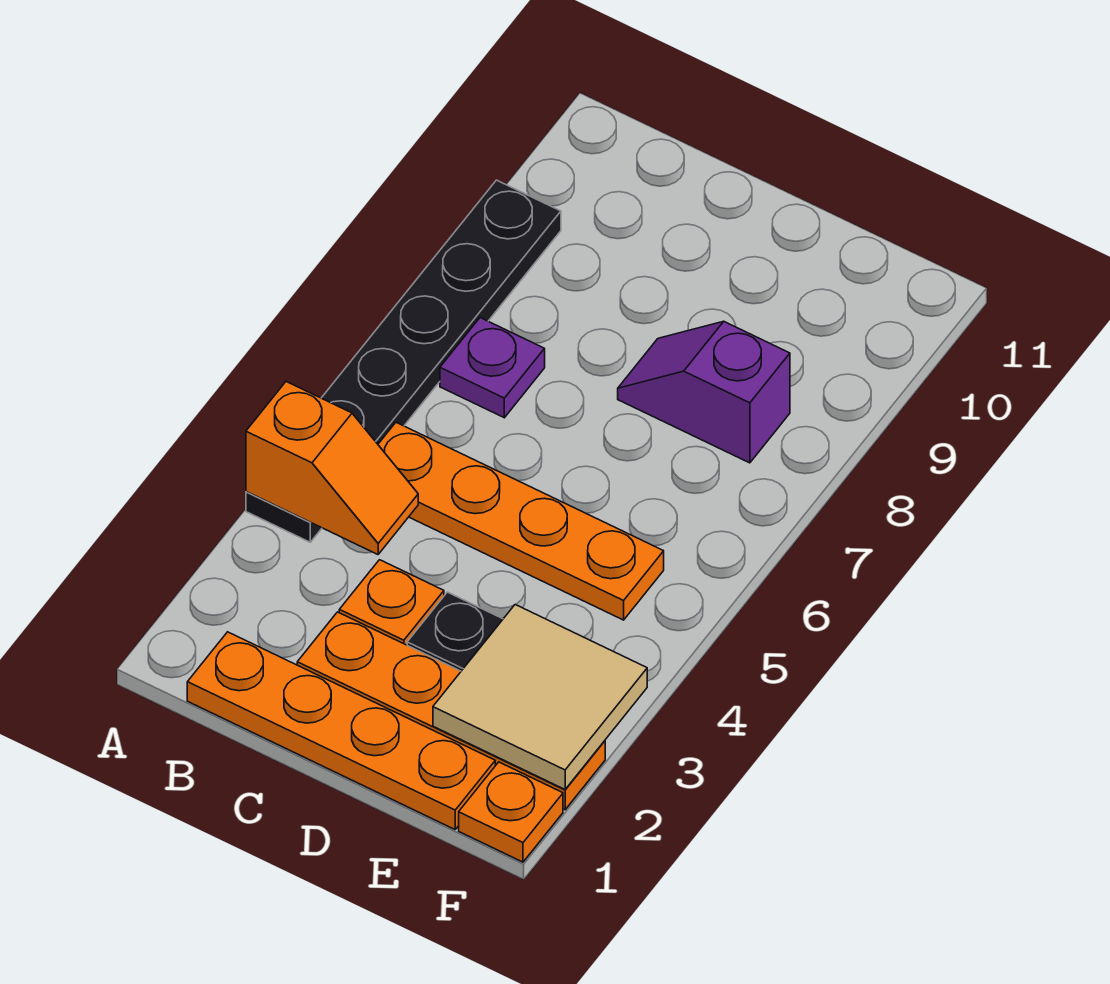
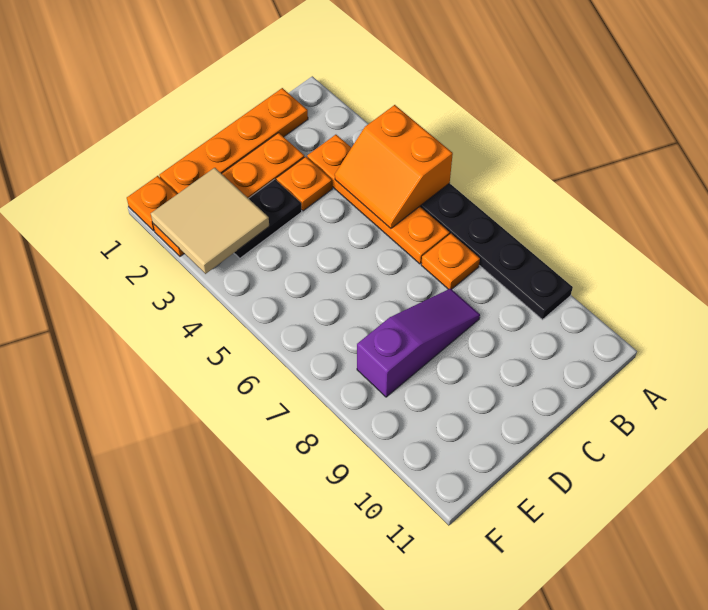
orange slope A4:B4 level 2 top A -> orange slope A4:B5 level 2 top A
orange plate B5:E5 level 1 -> orange plate B3:B6 level 1
purple plate B7 level 1 -> orange plate B7 level 1
purple slope D8:E8 level 1 top E -> purple slope C8:E8 level 1 top E

